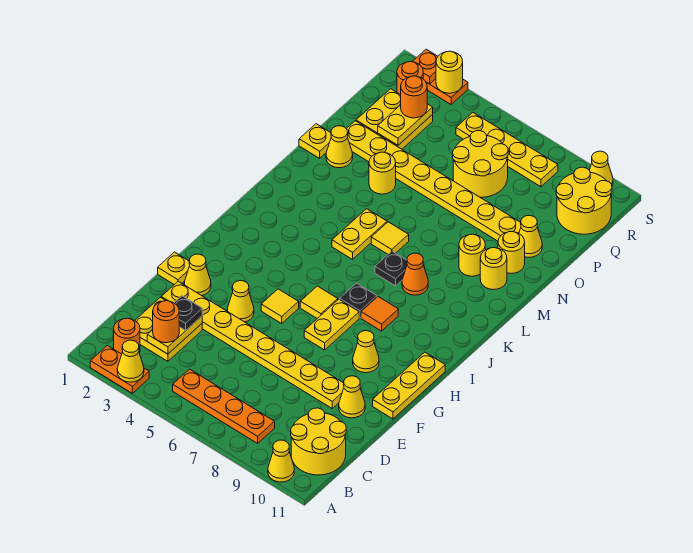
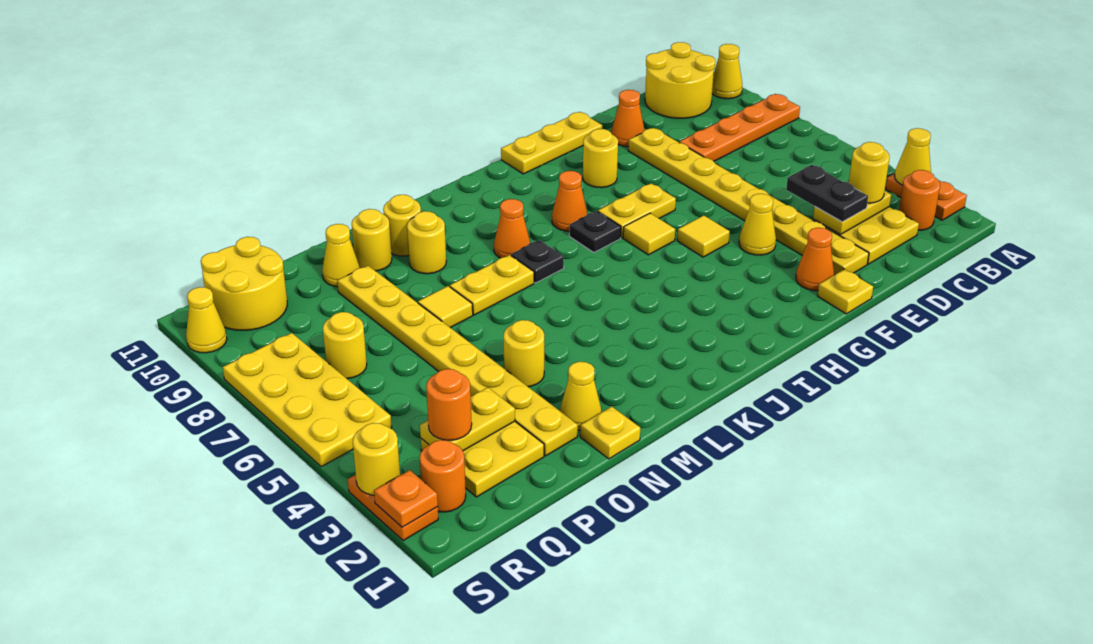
orange plate B5:B8 level 1 -> orange plate A8:D8 level 1
orange round brick C3 level 3 -> yellow round brick C3 level 3
black plate D3 level 3 -> black plate D3:D4 level 3
yellow cone E10 level 1 -> orange cone E10 level 1
yellow cone F2 level 1 -> orange cone F2 level 1
yellow cone G9 level 1 -> yellow round brick G9 level 1
orange tile I8 level 1 -> orange cone I8 level 1
yellow plate K5:L5 level 1 -> yellow plate L7:M7 level 1
yellow tile L6 level 1 -> yellow tile N7 level 1
yellow round brick P6:Q7 level 1 -> yellow round brick Q7 level 1
yellow plate R5:R8 level 1 -> yellow plate R5:S8 level 1

